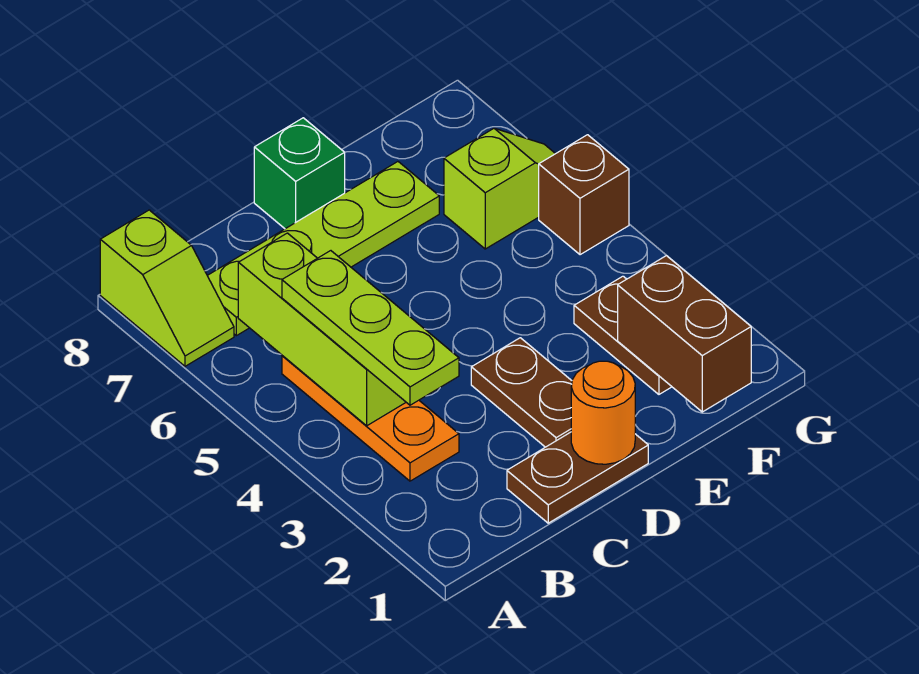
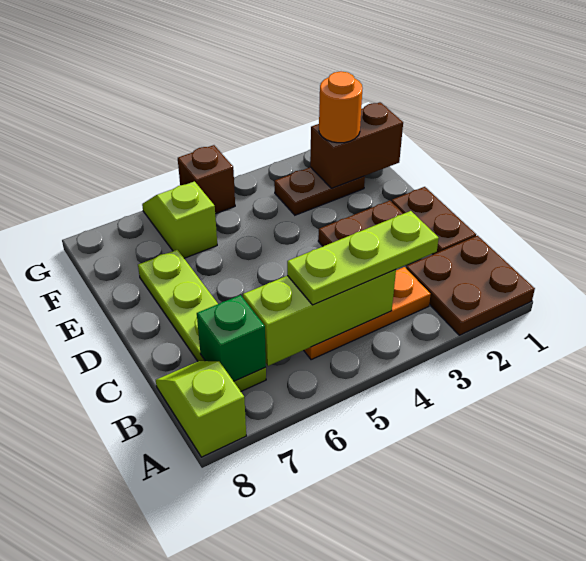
none -> brown plate A1:B2 level 1
lime slope A7:A8 level 1 top 8 -> lime slope A8:B8 level 1 top A
orange round brick D1 level 2 -> orange round brick F2 level 3
green brick D8 level 1 -> green brick B7 level 2

